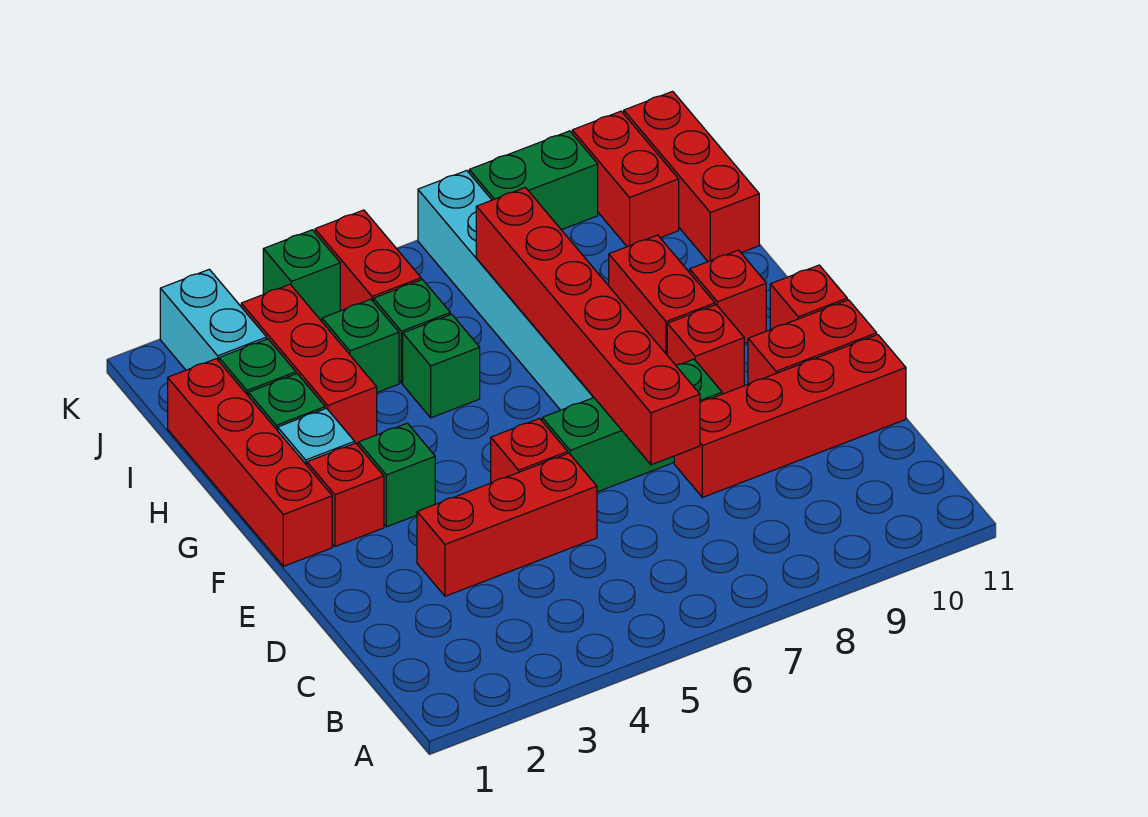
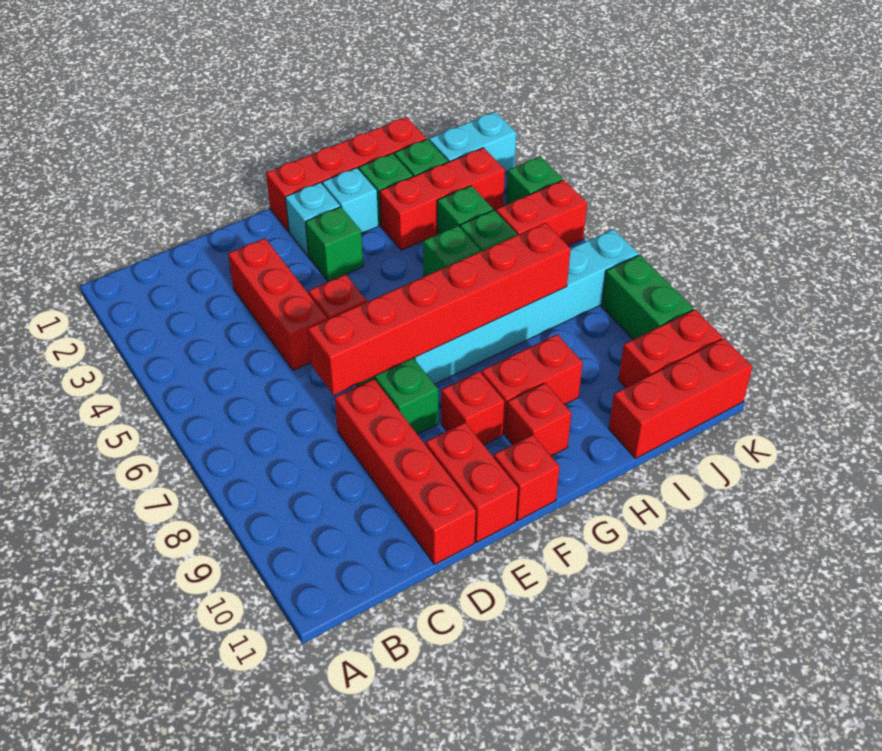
red brick F2 level 1 -> cyan brick F2 level 1

